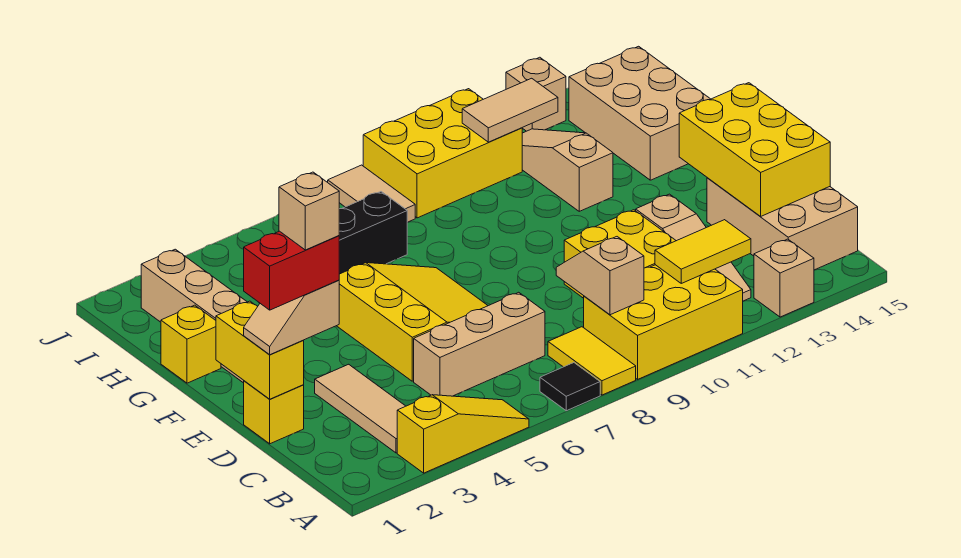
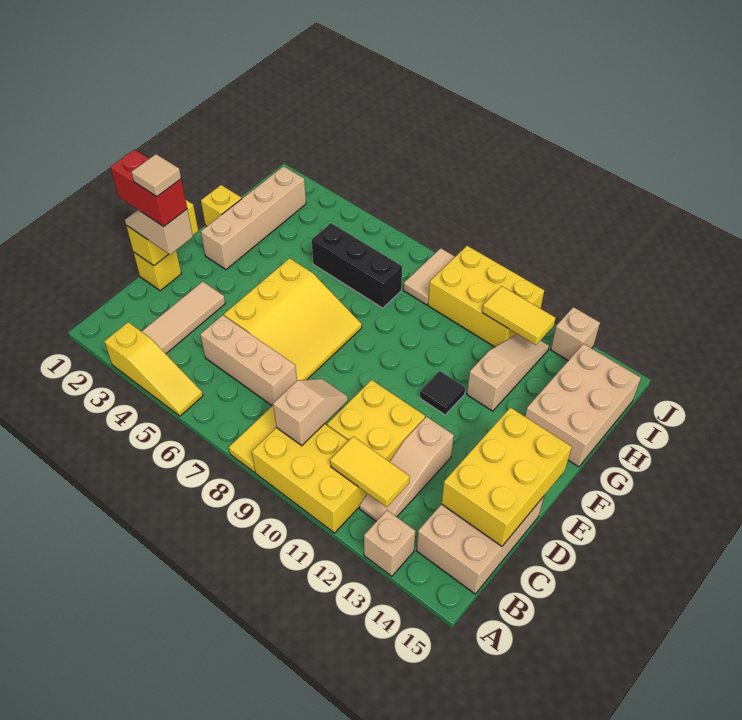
black tile A7 level 1 -> black tile F11 level 1
tan brick D2 level 5 -> tan tile D2 level 5
tan tile I11:I12 level 2 -> yellow tile I11:I12 level 2

